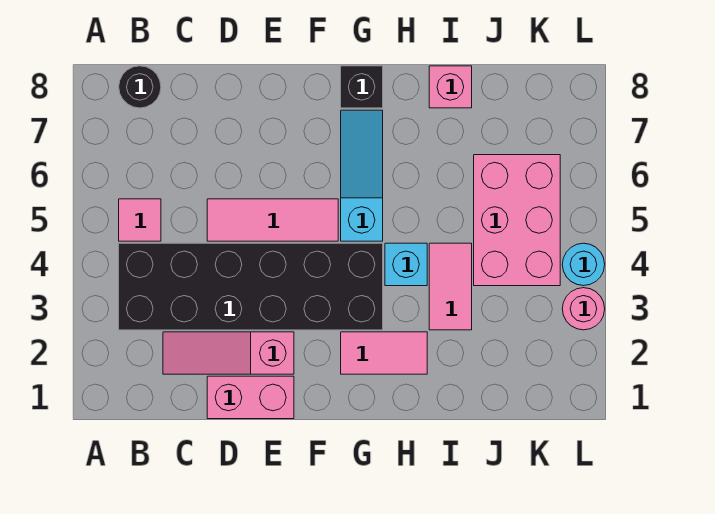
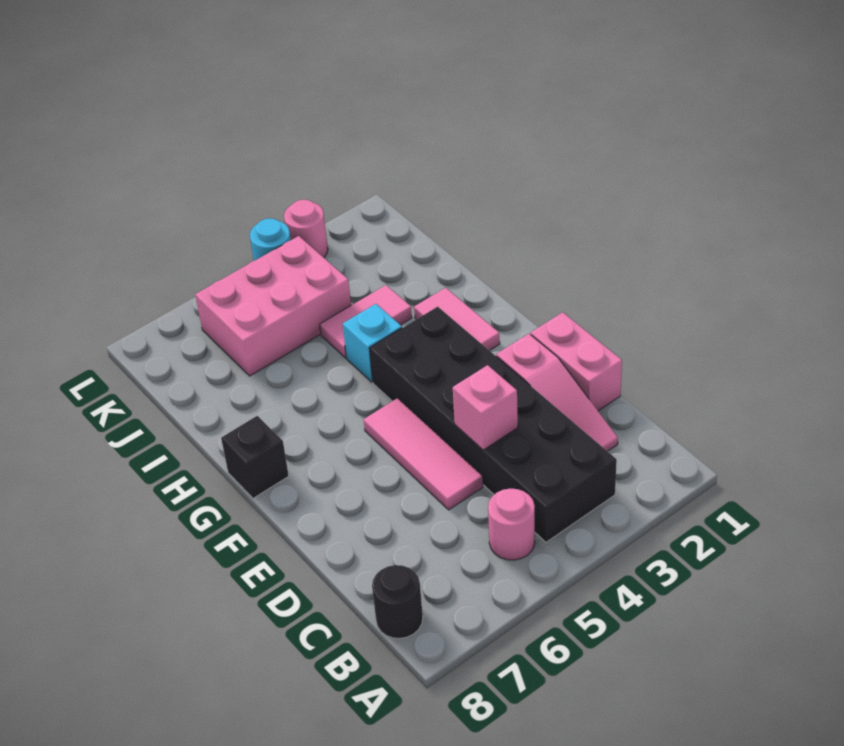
pink tile B5 level 1 -> pink round brick B5 level 1
cyan slope G5:G7 level 1 top 5 -> none
pink brick I8 level 1 -> pink brick D4 level 2

